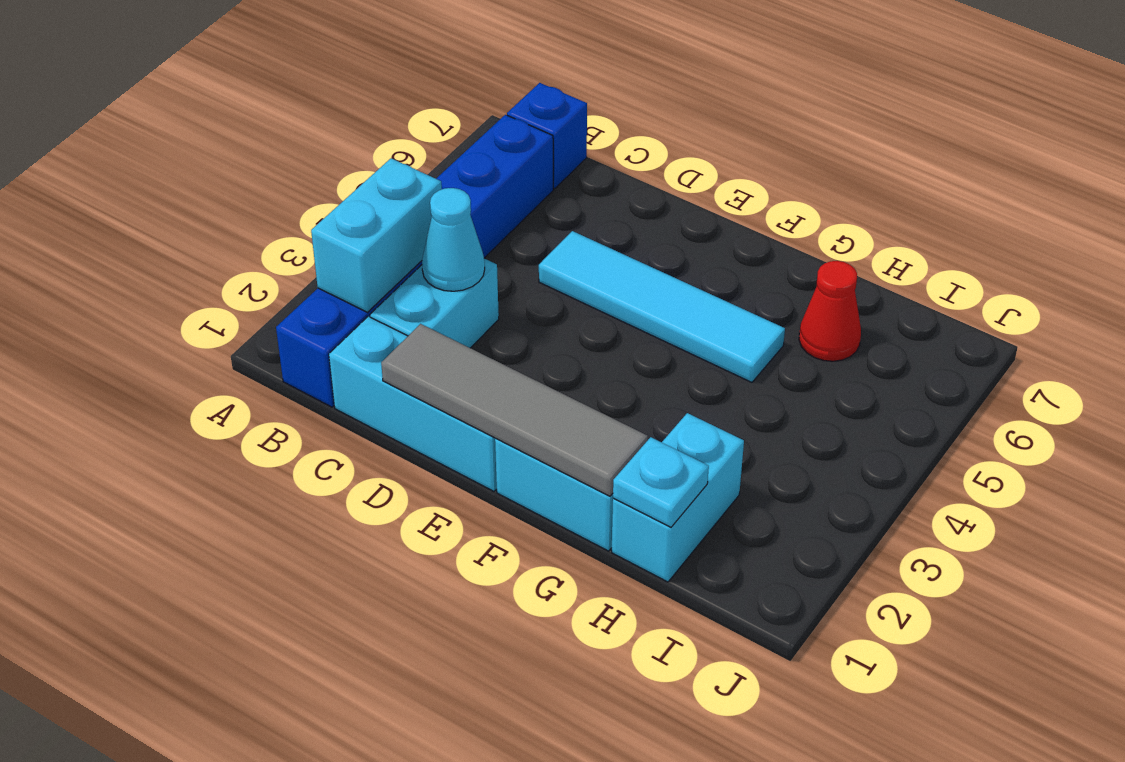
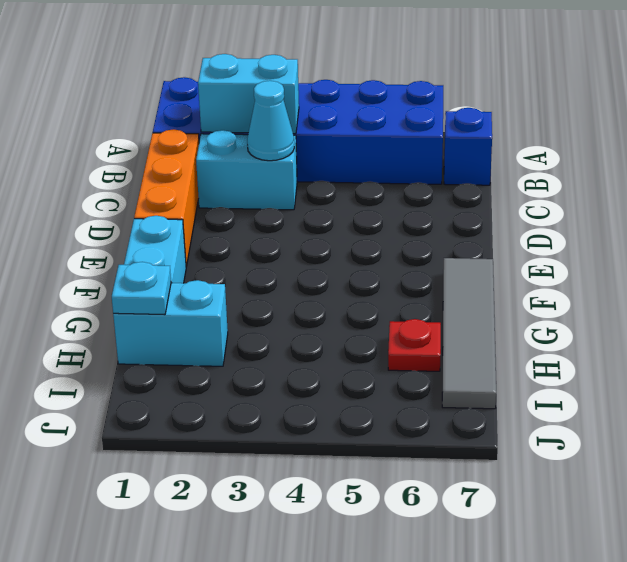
blue brick B1:B6 level 1 -> blue brick A1:B6 level 1
cyan brick C1:E1 level 1 -> orange brick C1:E1 level 1
grey tile D1:G1 level 2 -> grey tile F7:I7 level 1
cyan tile D5:G5 level 1 -> none
red cone H6 level 1 -> red plate H6 level 1

